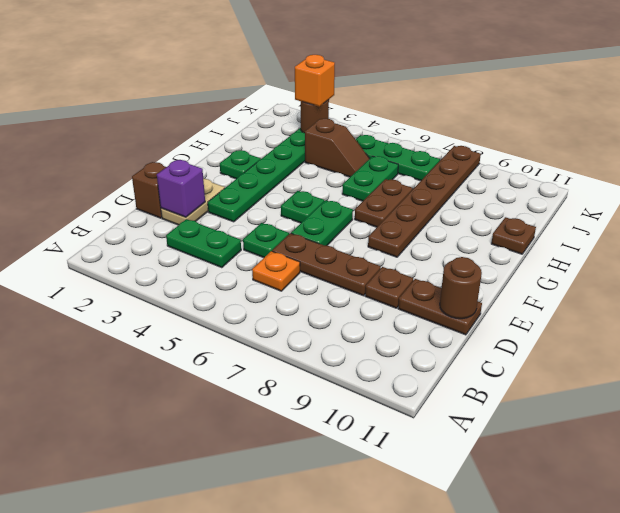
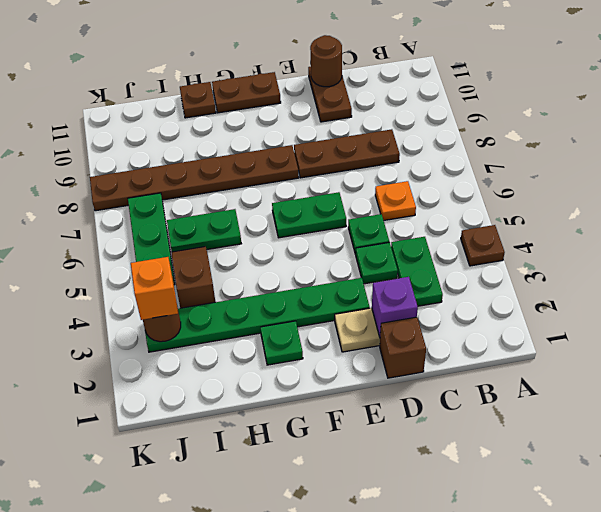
brown plate D6:D8 level 1 -> brown plate C8:E8 level 1
brown plate D9 level 1 -> brown plate A4 level 1
green plate F5 level 1 -> green plate D4 level 1
brown plate G7:H7 level 1 -> brown plate F11:G11 level 1

